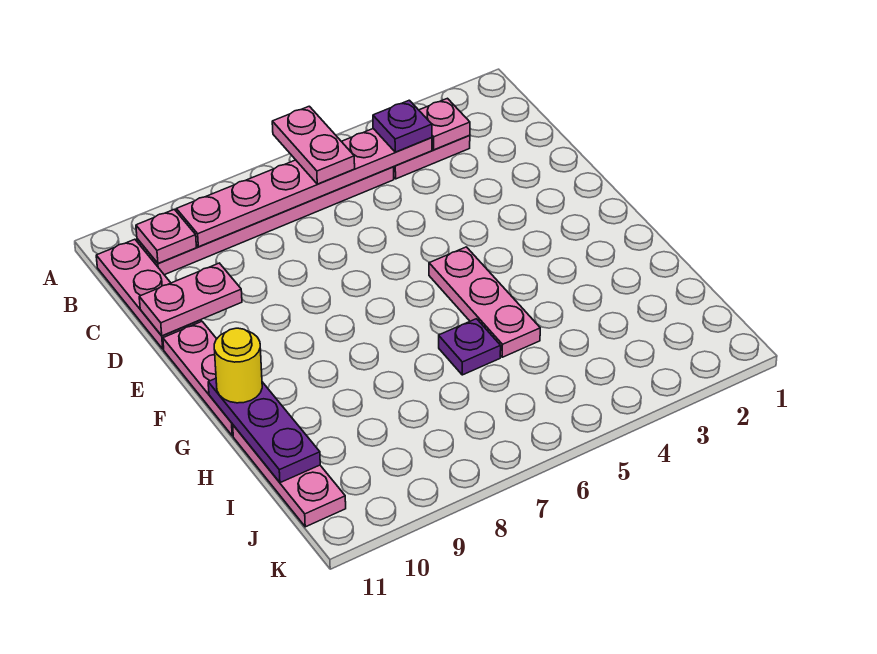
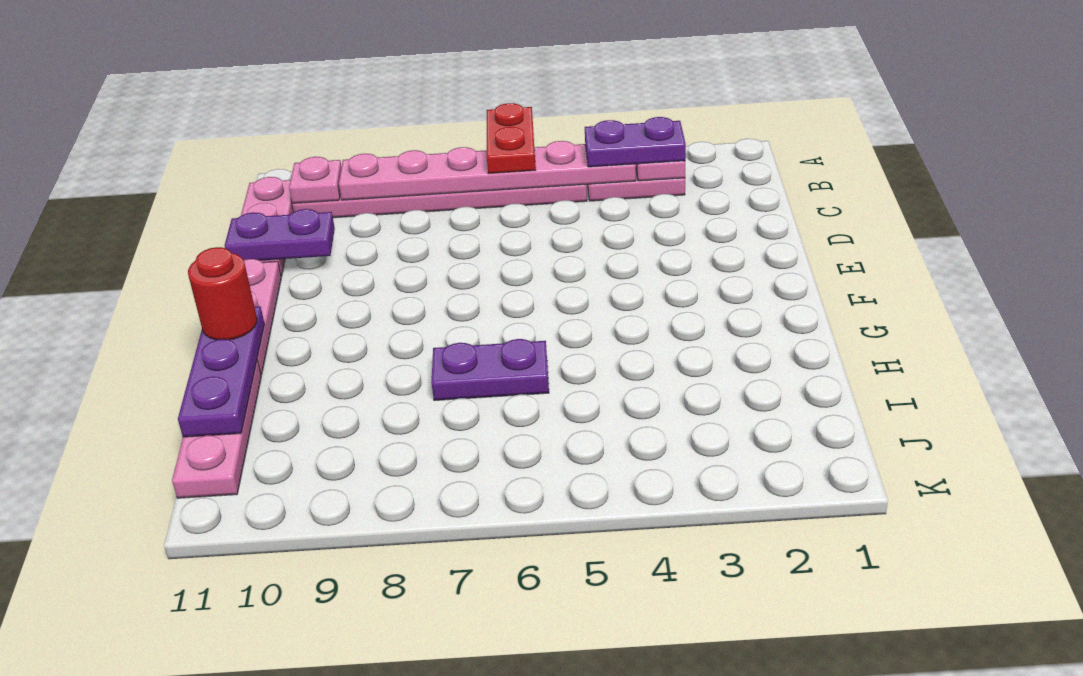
pink plate A6:B6 level 3 -> red plate A6:B6 level 3
purple plate B4 level 3 -> purple plate B3:B4 level 3
pink plate D10:D11 level 2 -> purple plate D10:D11 level 2
pink plate F5:H5 level 1 -> none
yellow round brick G11 level 3 -> red round brick G11 level 3
purple plate H6 level 1 -> purple plate H6:H7 level 1

